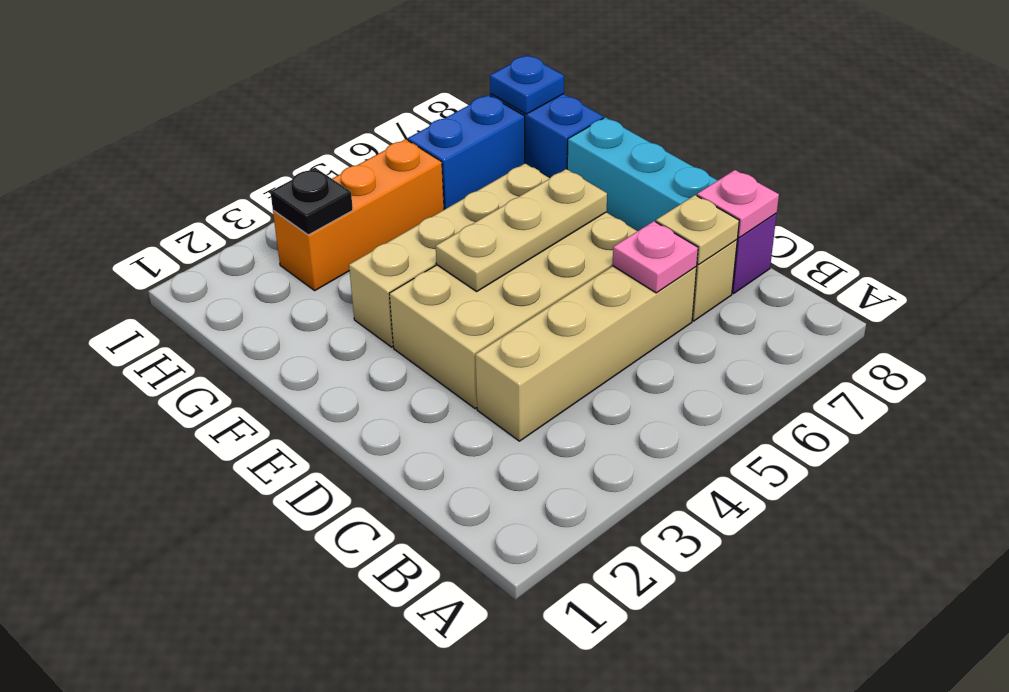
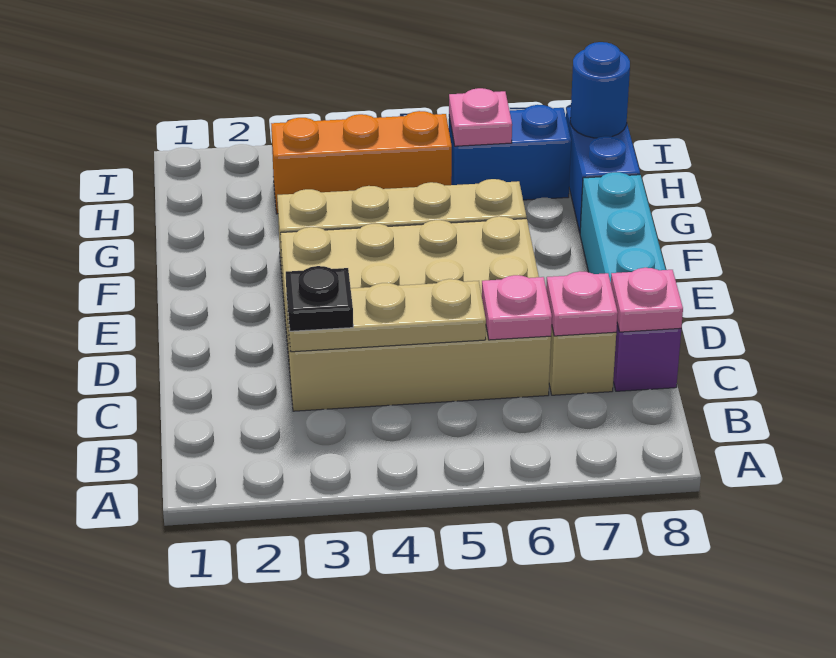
tan plate C7 level 2 -> pink plate C7 level 2
tan plate E4:E6 level 2 -> tan plate C3:C5 level 2
black plate H3 level 2 -> black plate C3 level 3
none -> pink plate H6 level 2
blue plate H8 level 2 -> blue round brick H8 level 2

